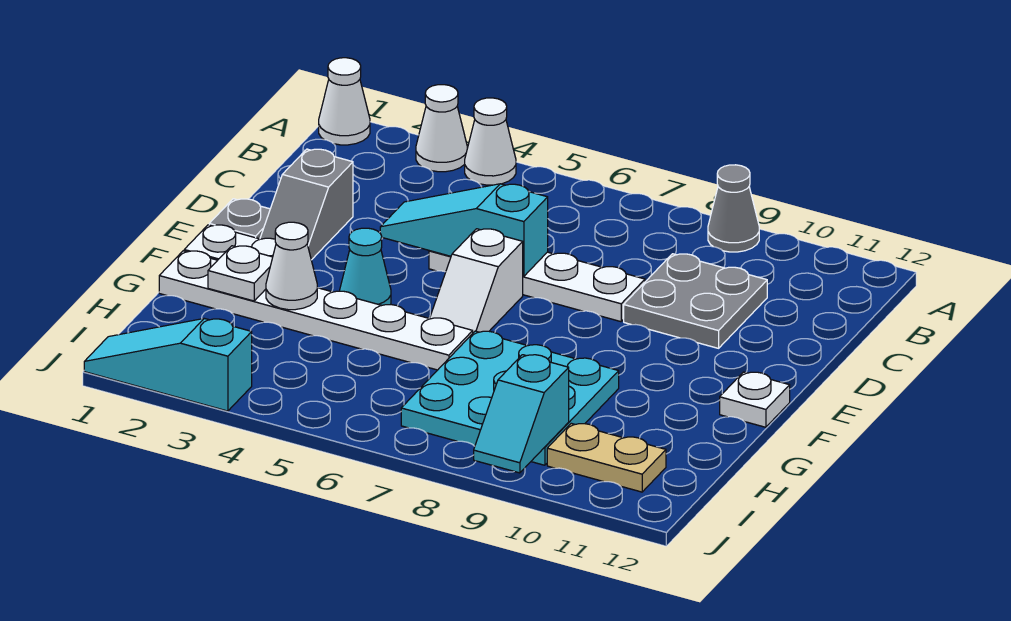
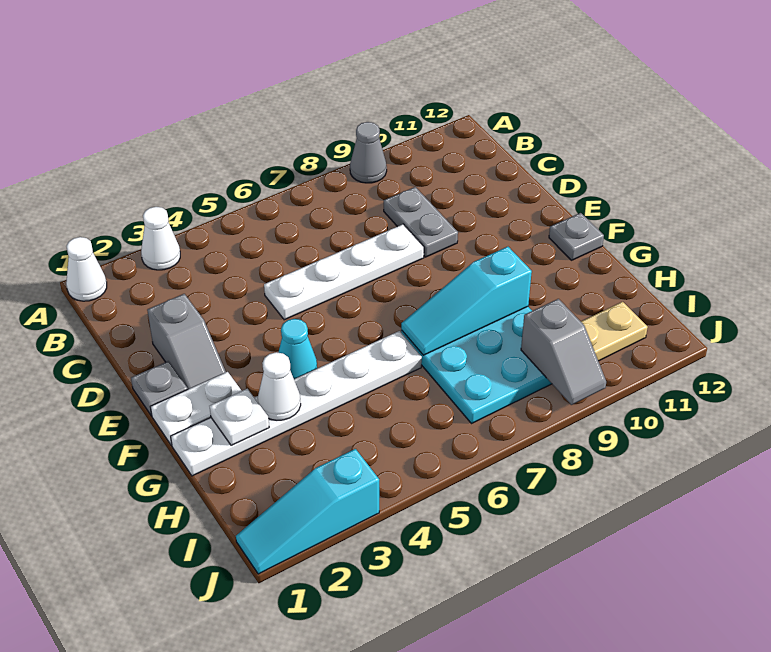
white cone A4 level 1 -> none
grey plate C9:D10 level 1 -> grey plate C9:D9 level 1
cyan slope D4:D6 level 2 top 6 -> cyan slope G7:G9 level 2 top 9
white slope E6:F6 level 1 top E -> none
white plate F12 level 1 -> grey plate F12 level 1
cyan slope I9:J9 level 2 top I -> grey slope I9:J9 level 2 top I

